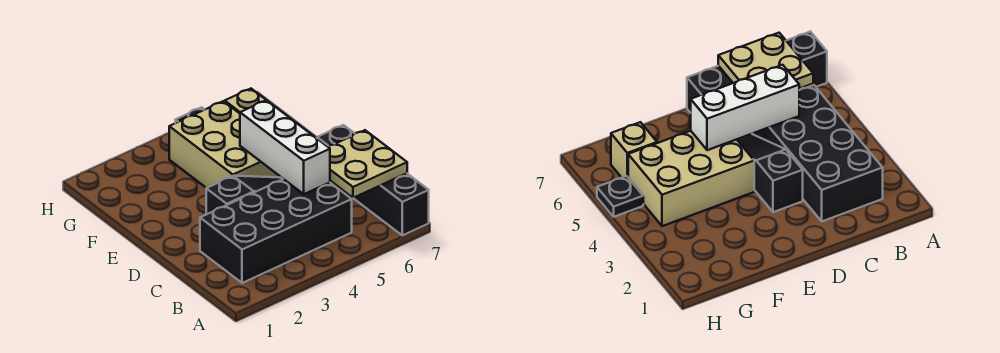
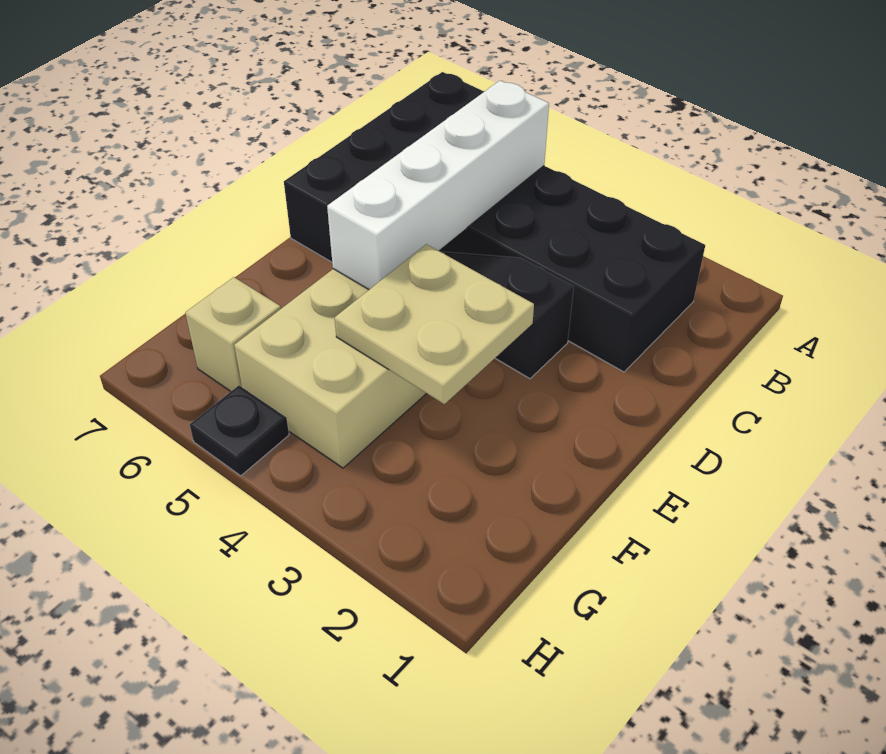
tan plate B6:C7 level 2 -> tan plate E3:F4 level 2
white brick C5:E5 level 2 -> white brick B5:E5 level 2

